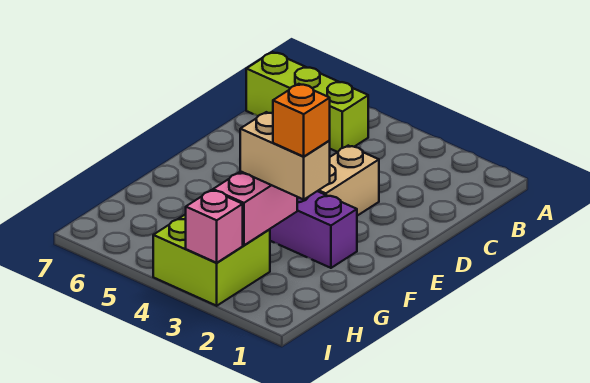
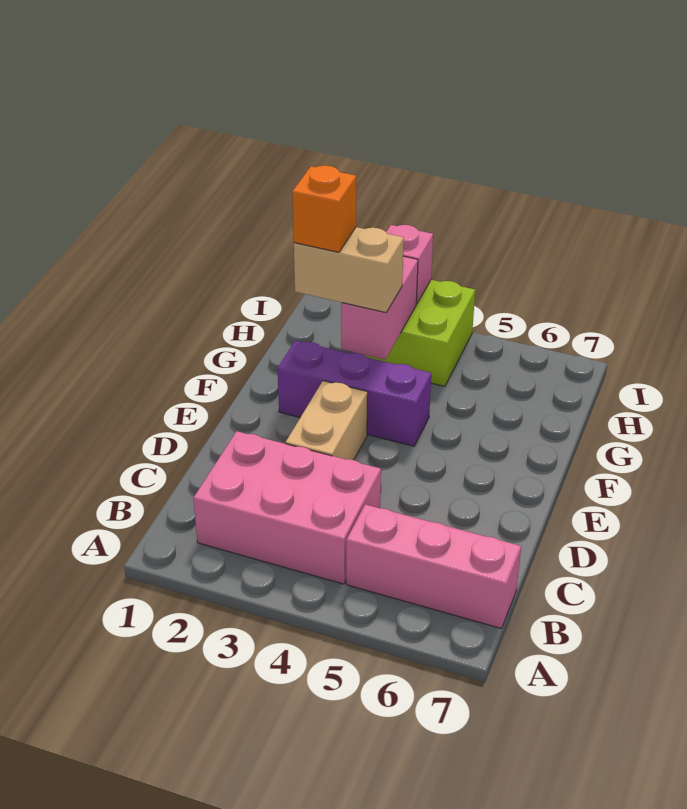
none -> pink brick B2:C4 level 1
lime brick B5:B7 level 1 -> pink brick B5:B7 level 1

